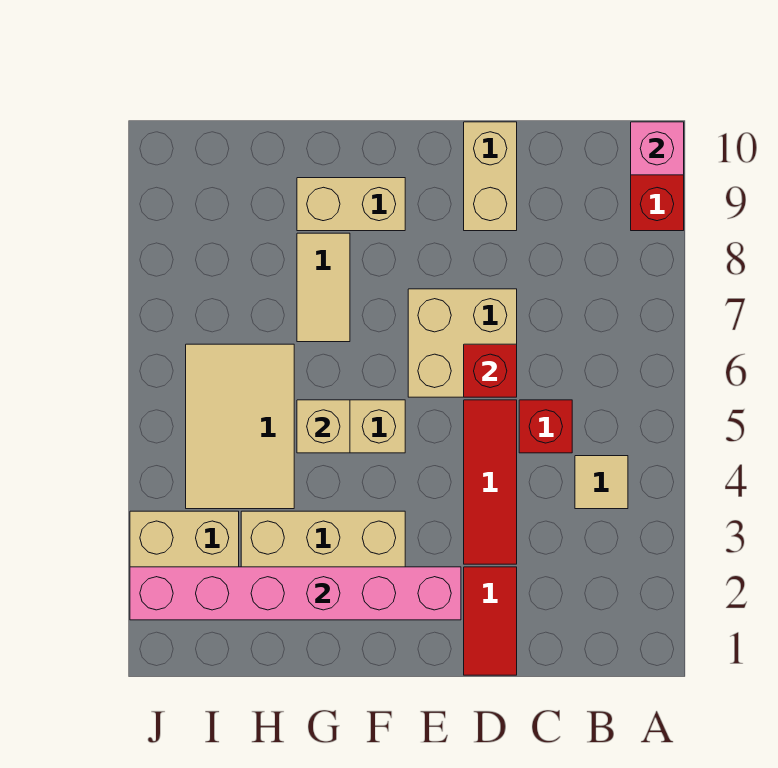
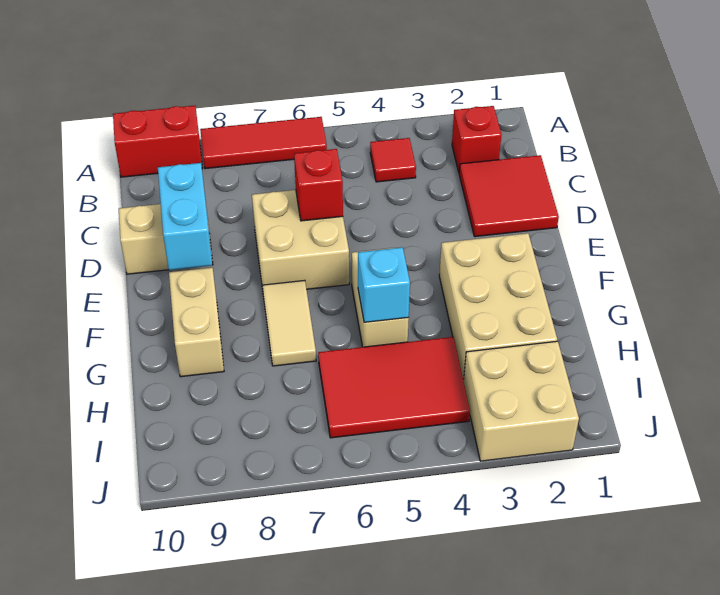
pink brick A10 level 2 -> none
tan tile B4 level 1 -> red tile B4 level 1
red brick C5 level 1 -> red brick B2 level 1
red tile D1:D2 level 1 -> red tile C1:D2 level 1
red tile D3:D5 level 1 -> red tile A6:A8 level 1
none -> cyan brick D9:E9 level 2
pink brick E2:J2 level 2 -> none
tan brick G5 level 2 -> cyan brick G5 level 2
tan tile G7:G8 level 1 -> tan tile F7:G7 level 1
tan tile H4:I6 level 1 -> red tile H4:I6 level 1

